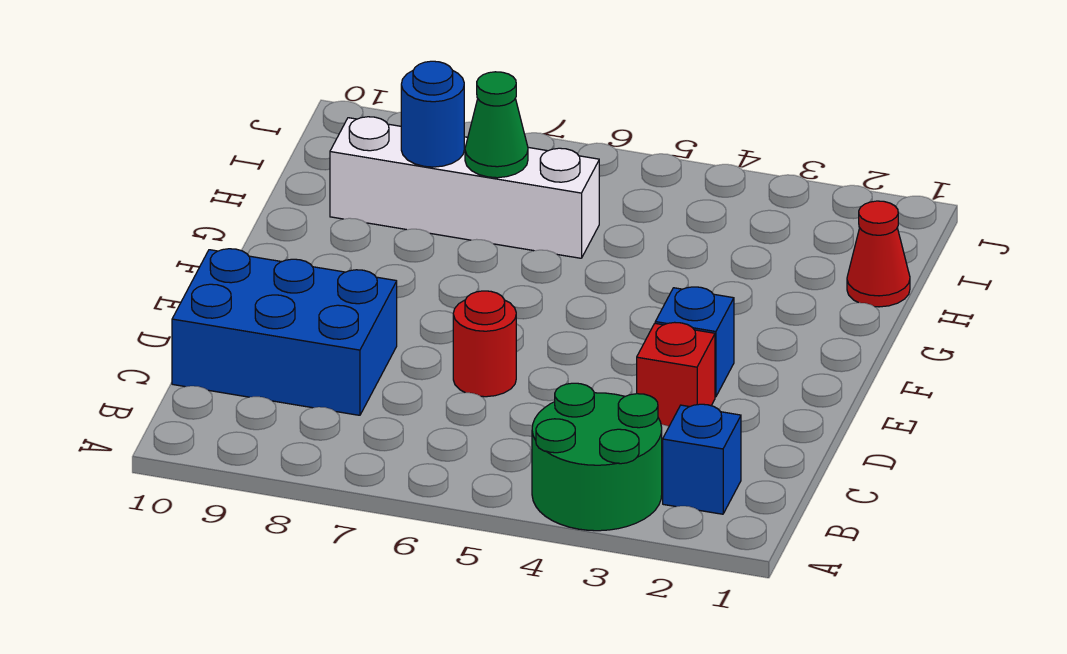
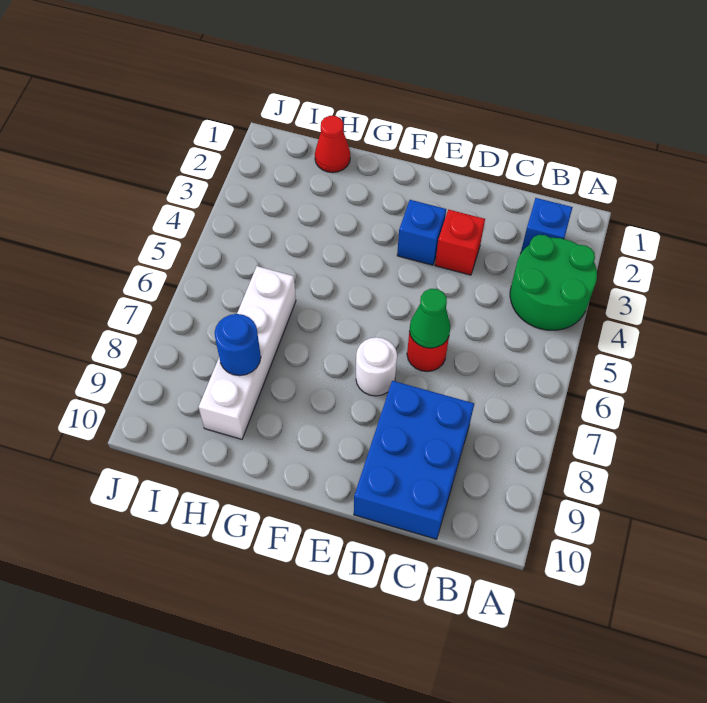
none -> white round brick E7 level 1
green cone H7 level 2 -> green cone D6 level 2

